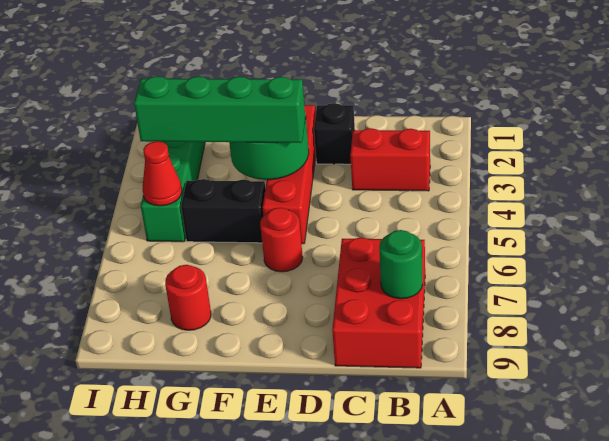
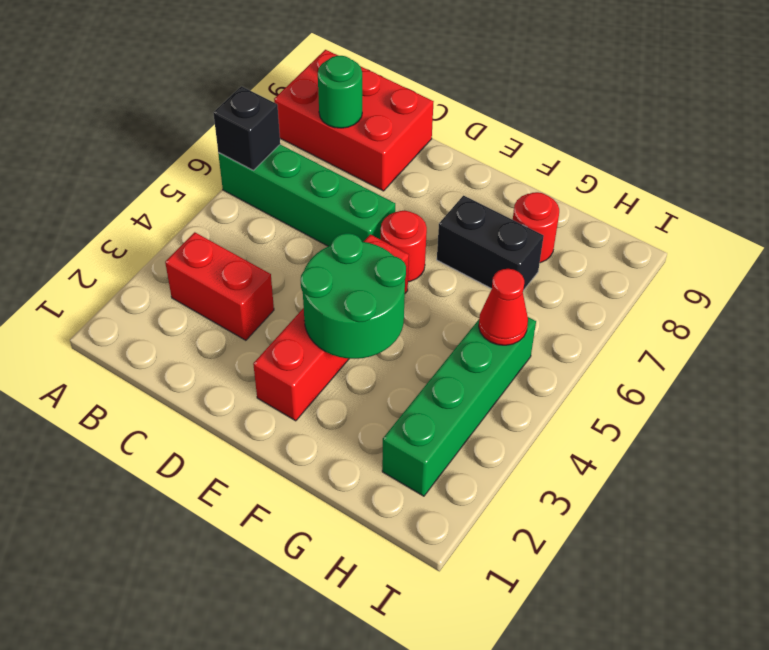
red brick B7:C9 level 1 -> red brick A8:C9 level 1
black brick D2 level 1 -> black brick A6 level 2
green brick E4:H4 level 3 -> green brick A6:D6 level 1
black brick F5:G5 level 1 -> black brick F7:G7 level 1

